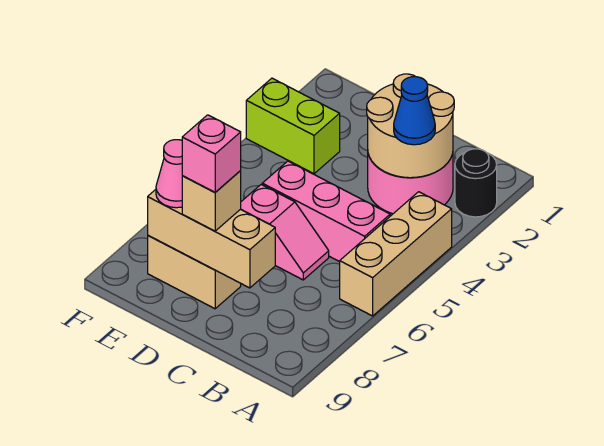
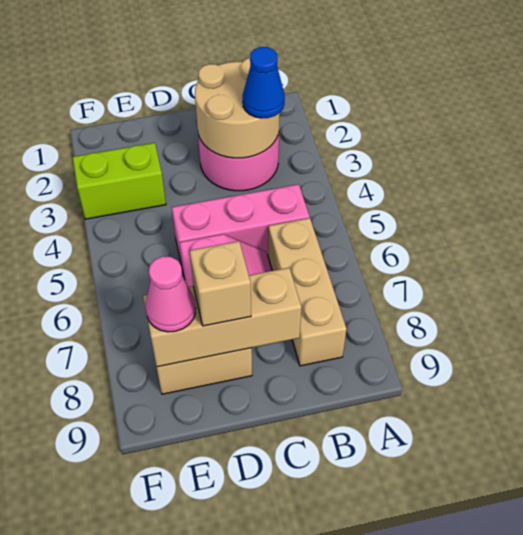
black round brick A2 level 1 -> none
tan brick A4:A6 level 1 -> tan brick B6:B8 level 1
pink brick D8 level 4 -> none

